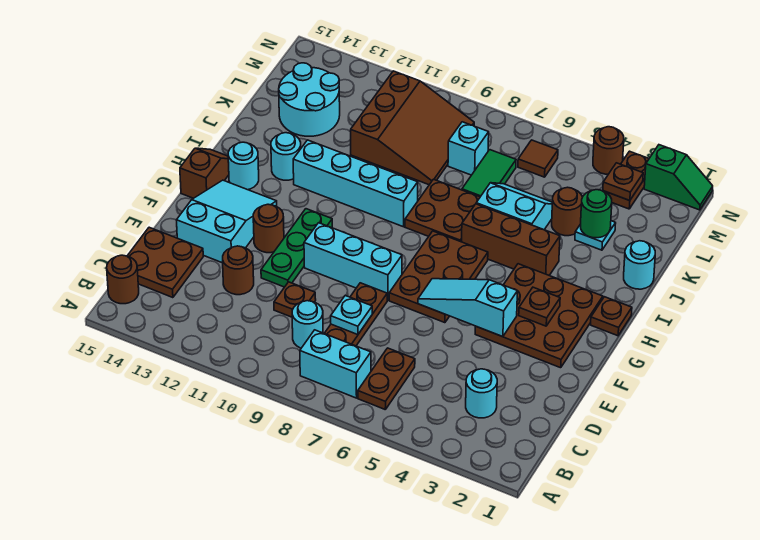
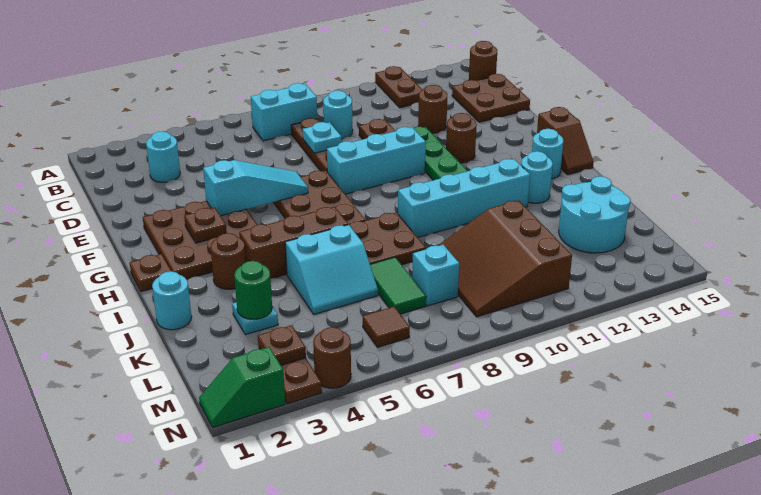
brown plate B6:C6 level 1 -> brown plate A12:B12 level 1
cyan slope E13:G14 level 1 top E -> none
brown round brick K4 level 1 -> brown round brick I3 level 1

